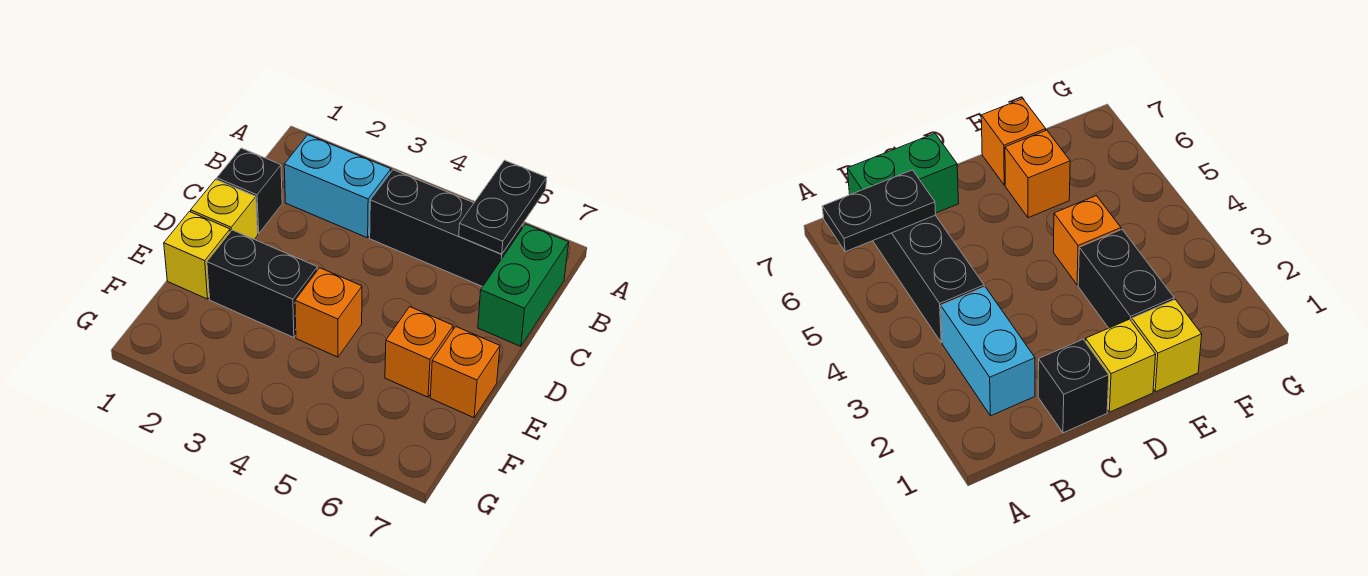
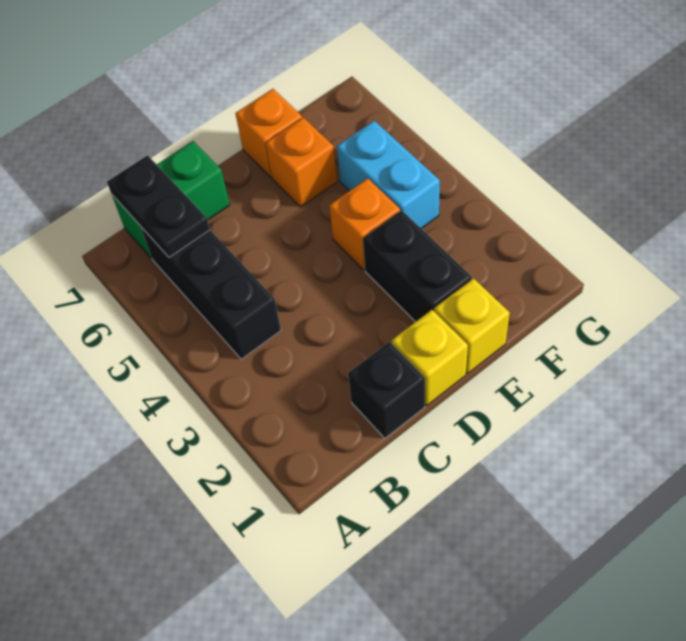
black plate A6:B6 level 2 -> black plate B6:B7 level 2
cyan brick B2:B3 level 1 -> cyan brick F4:F5 level 1

